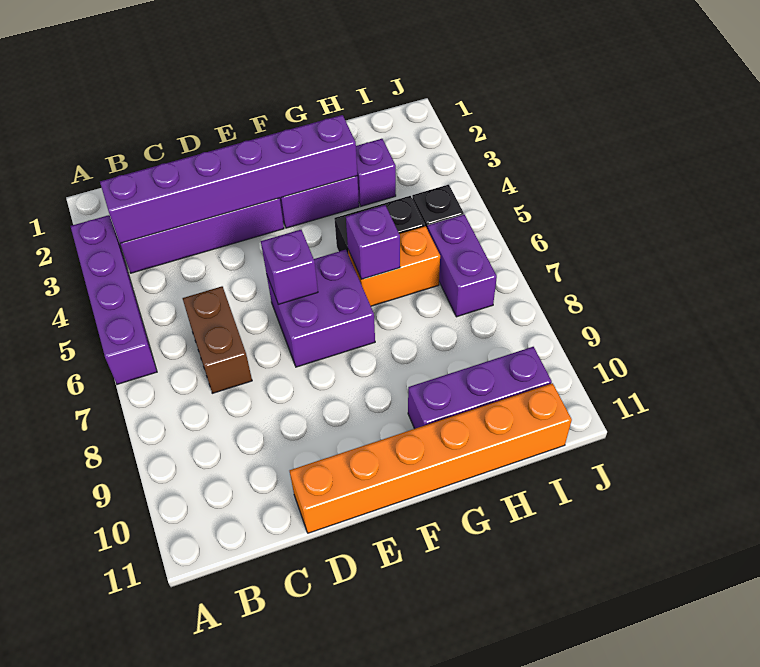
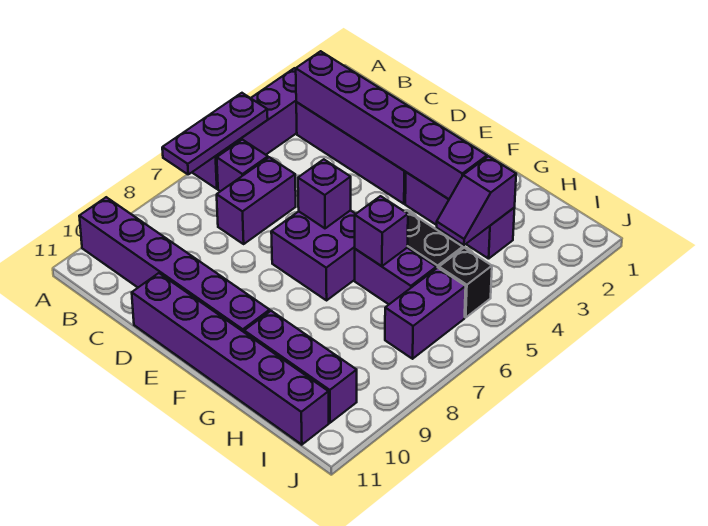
none -> purple plate A5:A7 level 2
none -> purple brick A10:F10 level 1
none -> purple brick B6 level 1
brown brick C6:C7 level 1 -> purple brick C6:C7 level 1
orange brick D11:I11 level 1 -> purple brick D11:I11 level 1
orange brick G6:H6 level 1 -> purple brick G6:H6 level 1
none -> purple slope H3:H4 level 2 top 3

